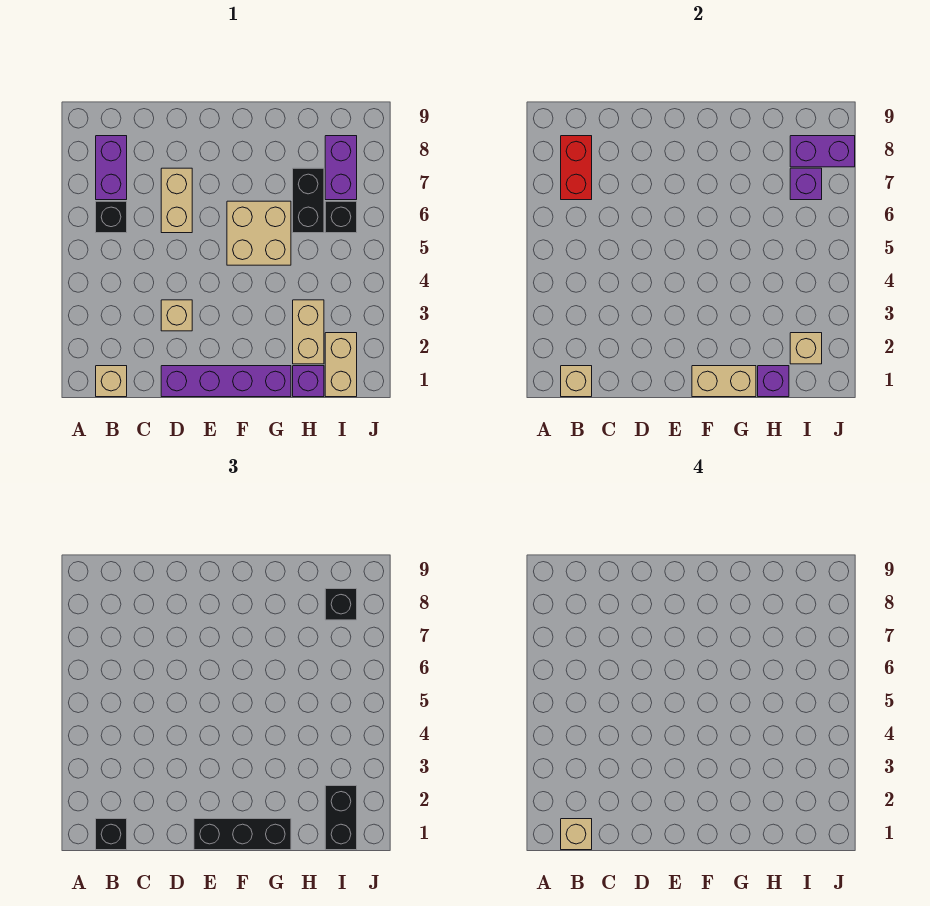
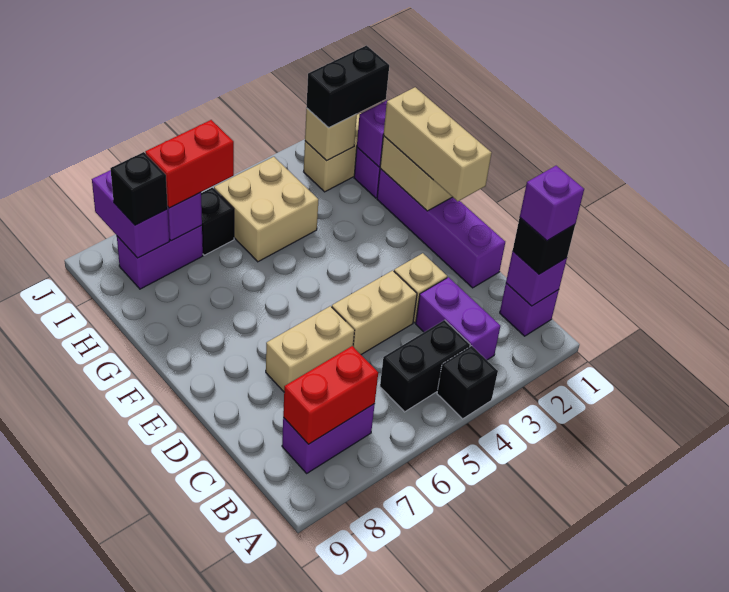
tan brick B1 level 1 -> purple brick B1 level 1
tan brick B1 level 2 -> purple brick B1 level 2
tan brick B1 level 4 -> purple brick B1 level 4
none -> purple brick B3:C3 level 1
black brick B6 level 1 -> black brick A4 level 1
black brick E1:G1 level 3 -> tan brick E1:G1 level 3
tan brick F5:G6 level 1 -> tan brick H4:I5 level 1
tan brick H2:H3 level 1 -> tan brick D4:D5 level 1
black brick H6:H7 level 1 -> black brick B4:B5 level 1
none -> red brick I6:I7 level 3

